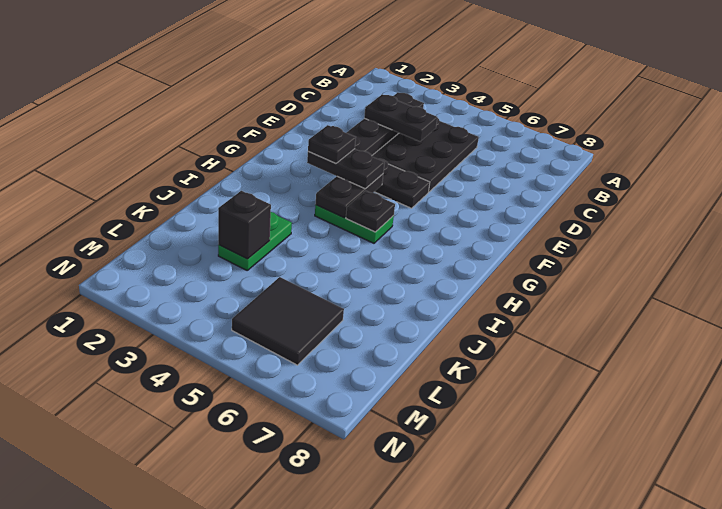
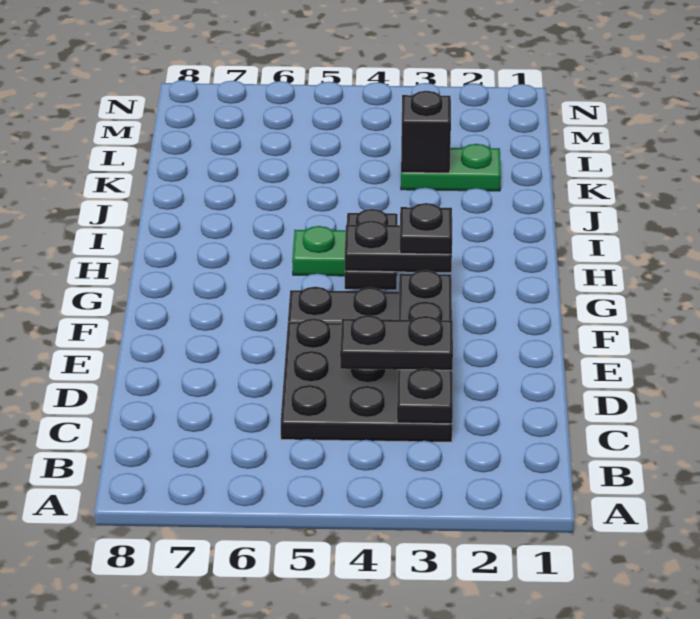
black plate H5 level 2 -> none
green plate J3:K3 level 1 -> green plate K2:K3 level 1
black tile L5:M6 level 1 -> none

